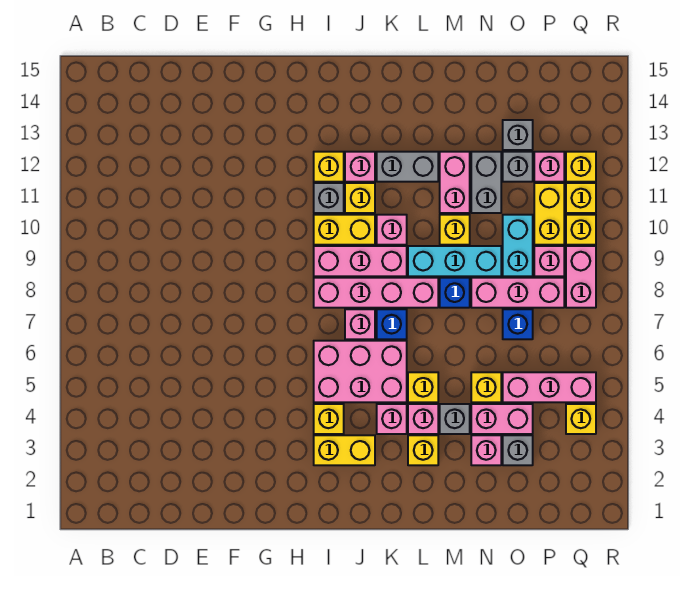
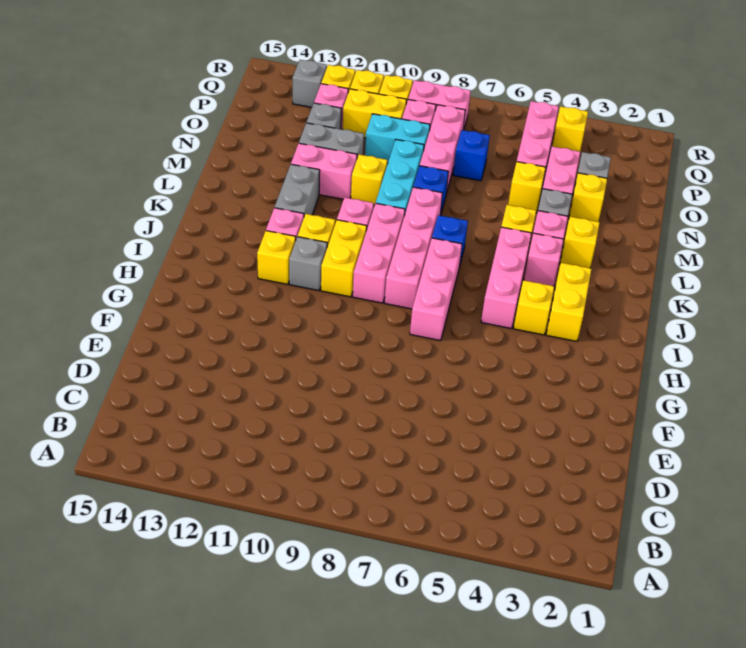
pink brick I5:K6 level 1 -> pink brick I5:K5 level 1
pink brick J7 level 1 -> pink brick H7:J7 level 1
pink brick N3 level 1 -> yellow brick N3 level 1
grey brick O13 level 1 -> grey brick Q13 level 1

